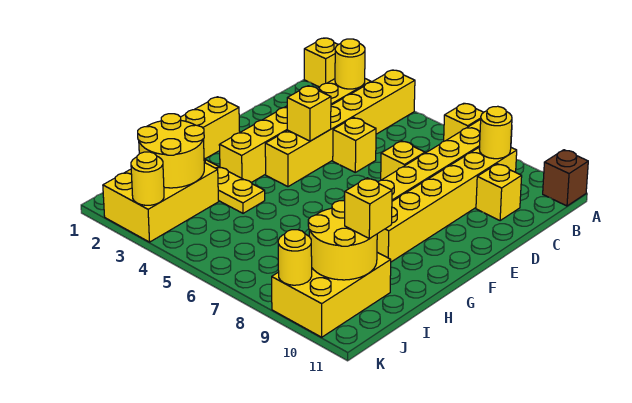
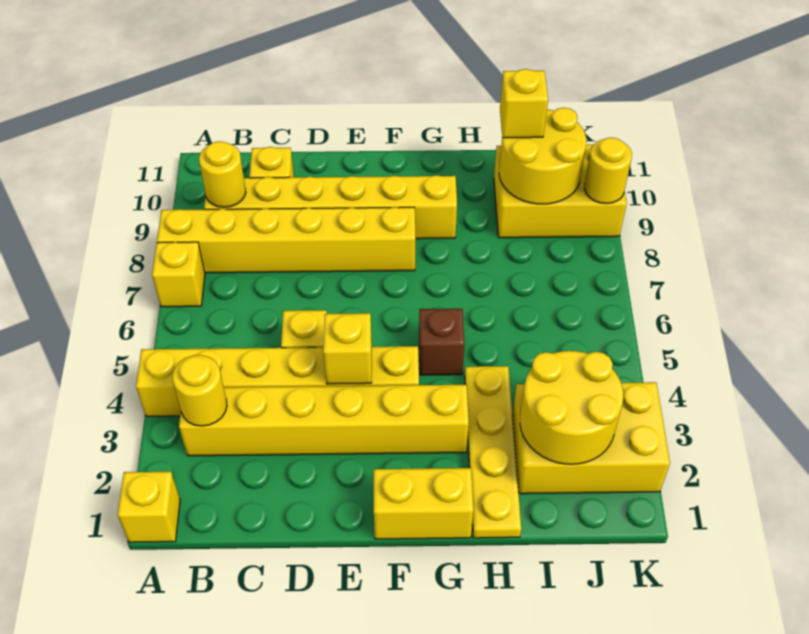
brown brick A11 level 1 -> brown brick G5 level 1
yellow brick D7 level 1 -> none
yellow round brick K3 level 2 -> none

